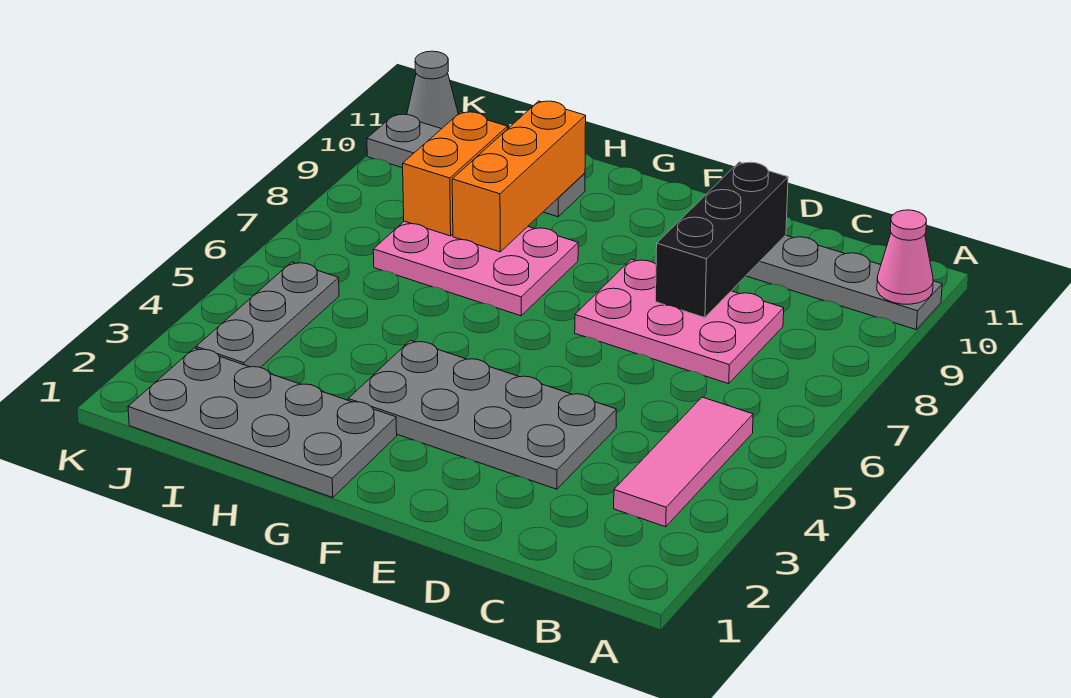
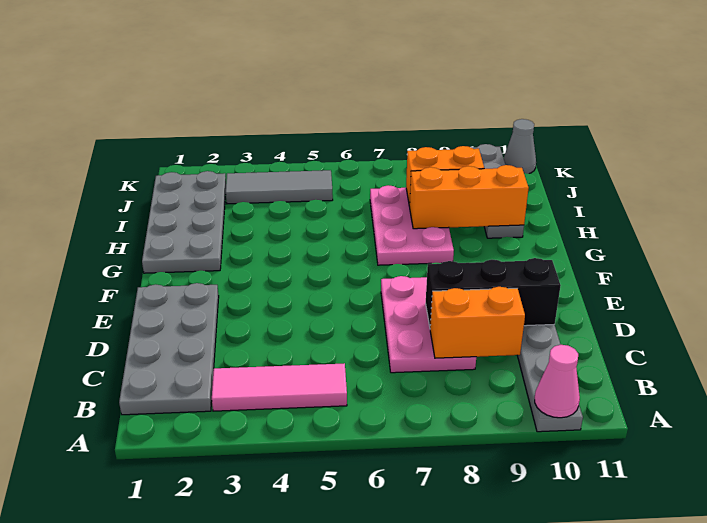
none -> orange brick C8:C9 level 2
grey plate D3:G4 level 1 -> grey plate B1:E2 level 1
grey plate J3:J5 level 1 -> grey tile J3:J5 level 1

